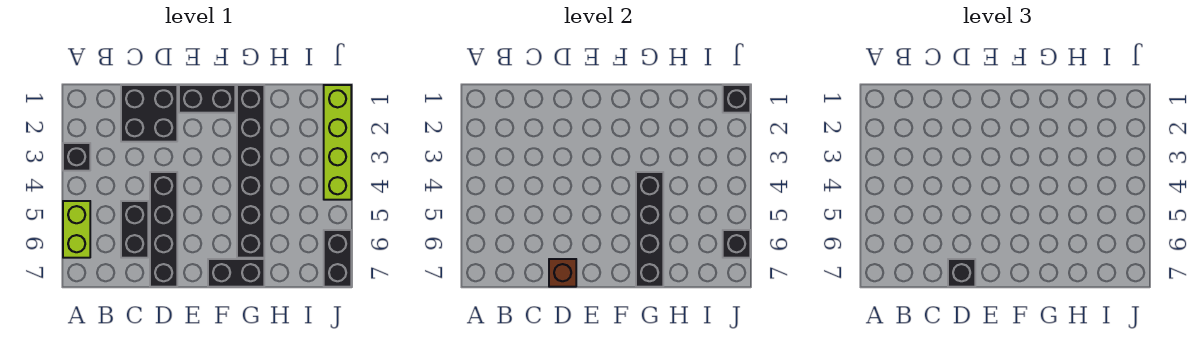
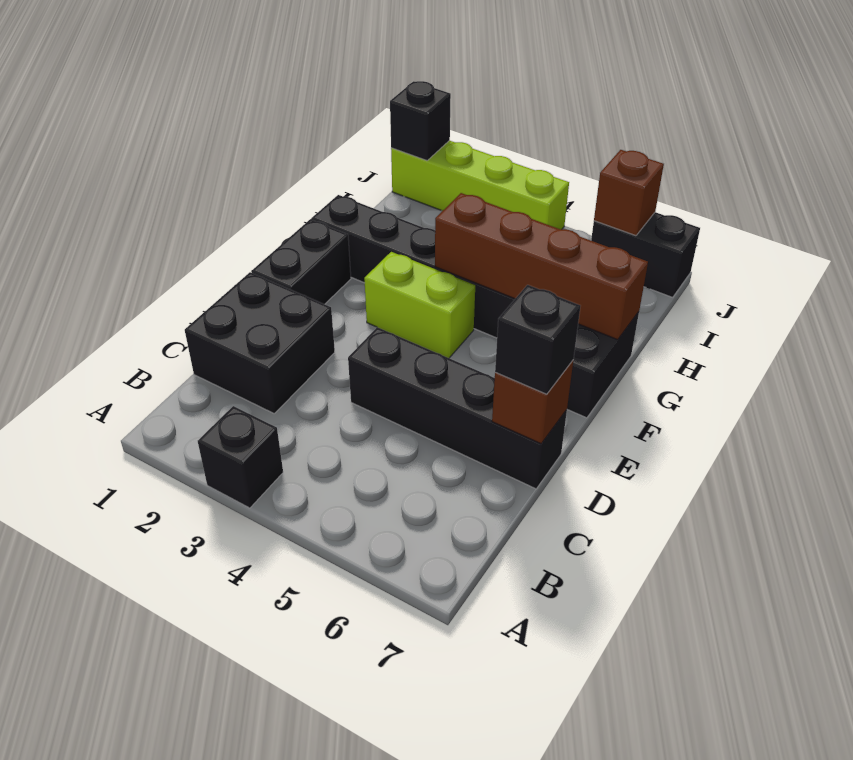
lime brick A5:A6 level 1 -> lime brick F3:F4 level 1
black brick C5:C6 level 1 -> none
black brick G4:G7 level 2 -> brown brick G4:G7 level 2
black brick J6 level 2 -> brown brick J6 level 2

